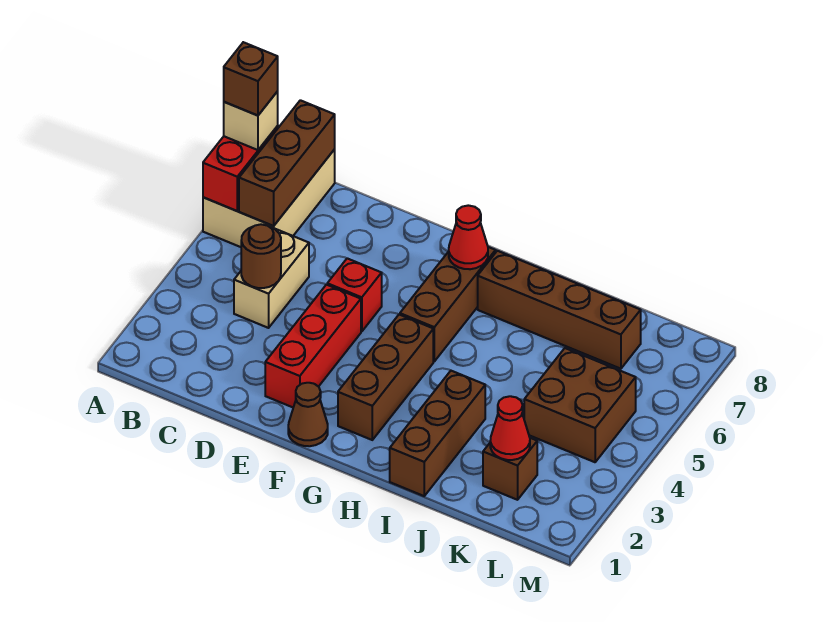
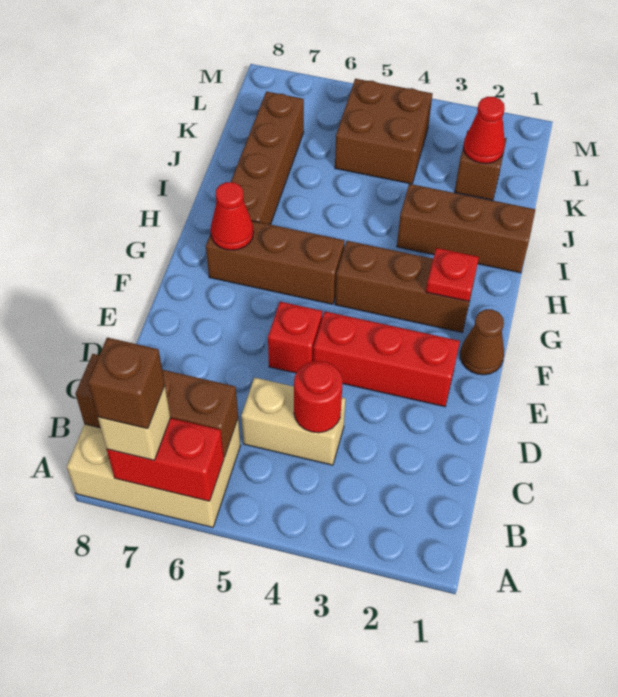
brown round brick C4 level 2 -> red round brick C4 level 2
none -> red plate G2 level 2

